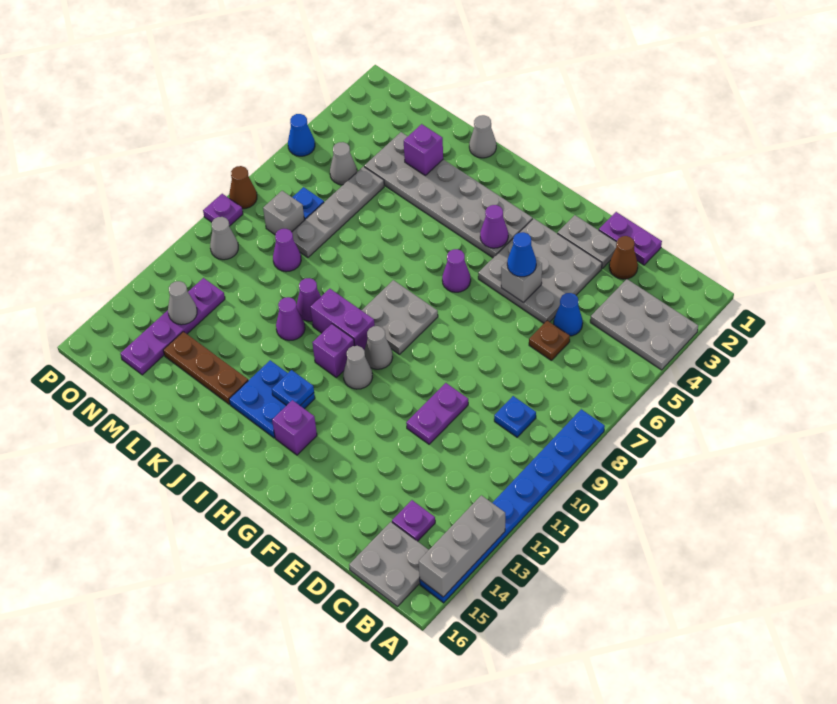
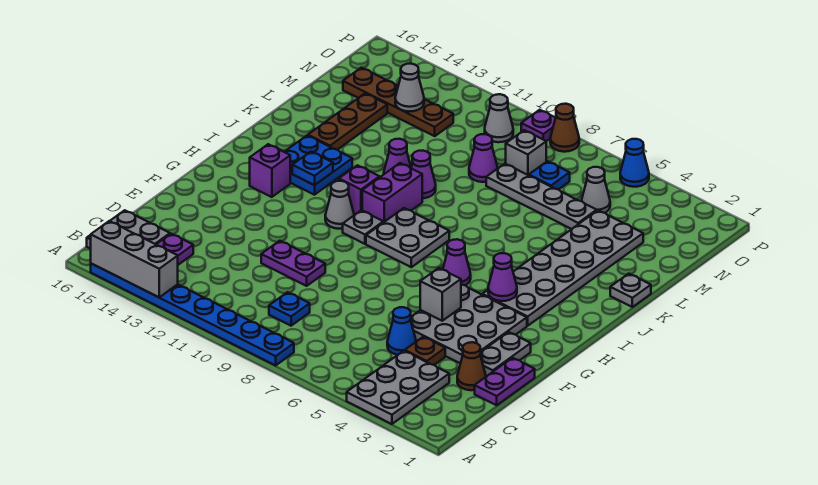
brown plate D6 level 1 -> brown plate D4 level 1
blue cone F5 level 3 -> none
grey cone H10 level 1 -> grey plate H10 level 1
grey cone K1 level 1 -> grey plate K1 level 1
purple brick L3 level 2 -> none
purple plate N12:N15 level 1 -> brown plate N12:N15 level 1

